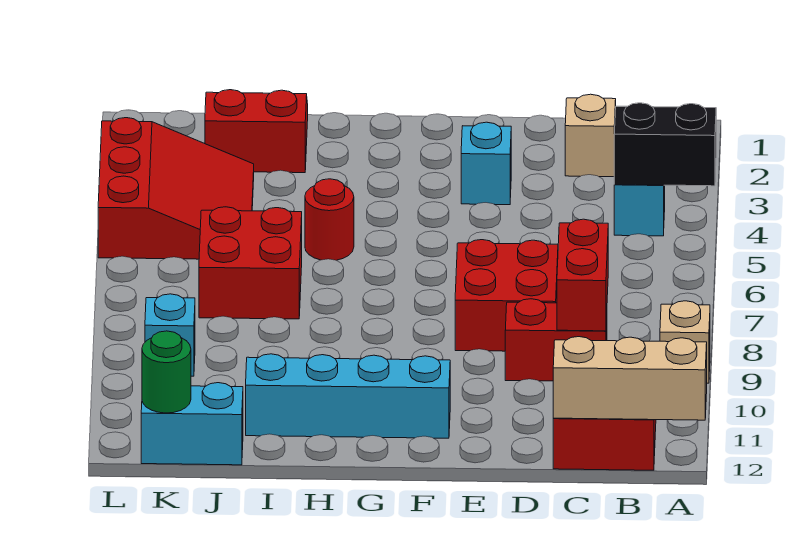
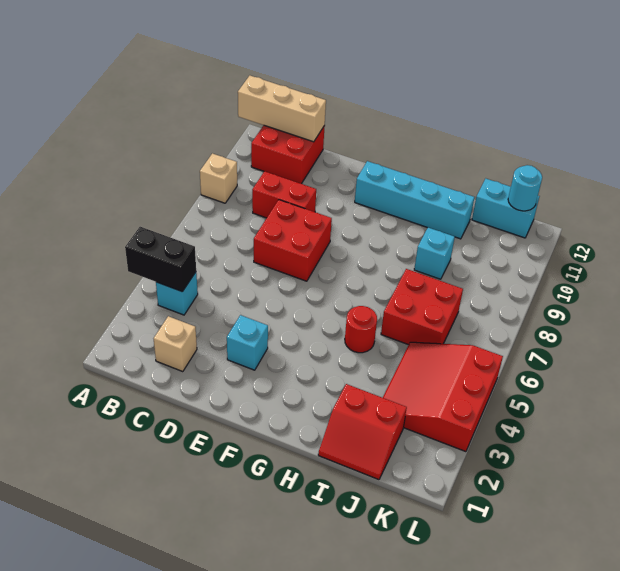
red brick C8:C9 level 2 -> none
cyan brick K9 level 1 -> cyan brick I9 level 1
green round brick K12 level 2 -> cyan round brick K12 level 2

